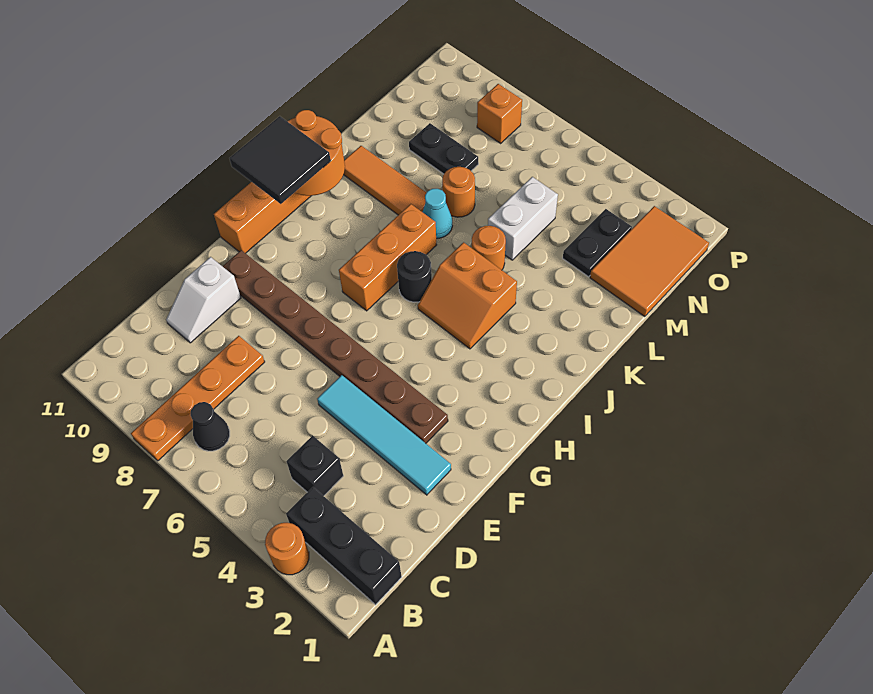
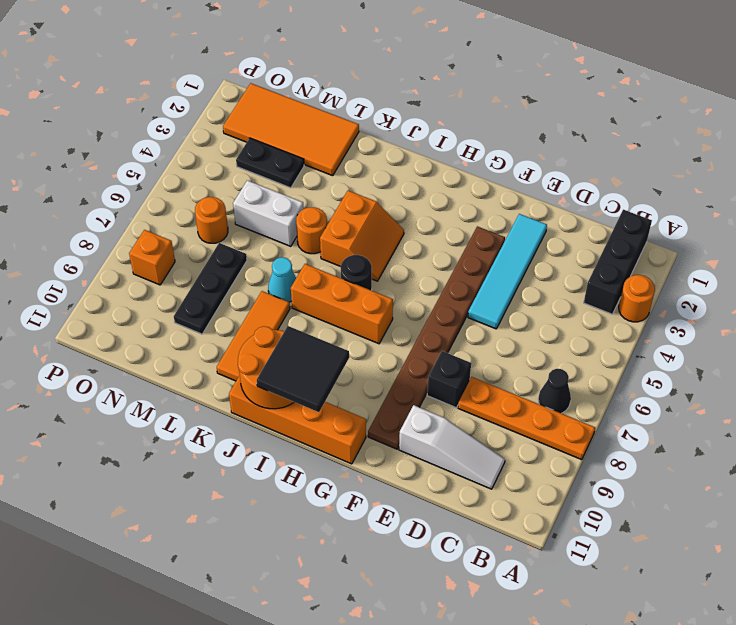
black brick C4 level 1 -> black brick E8 level 1
white slope D10:E10 level 1 top E -> white slope C10:E10 level 1 top E
orange round brick L7 level 1 -> orange round brick N6 level 1
orange tile M1:O2 level 1 -> orange tile L1:O2 level 1
black plate M8:M9 level 1 -> black plate M7:M9 level 1

